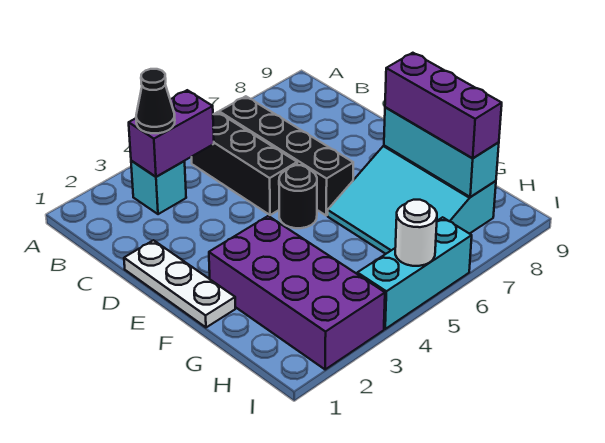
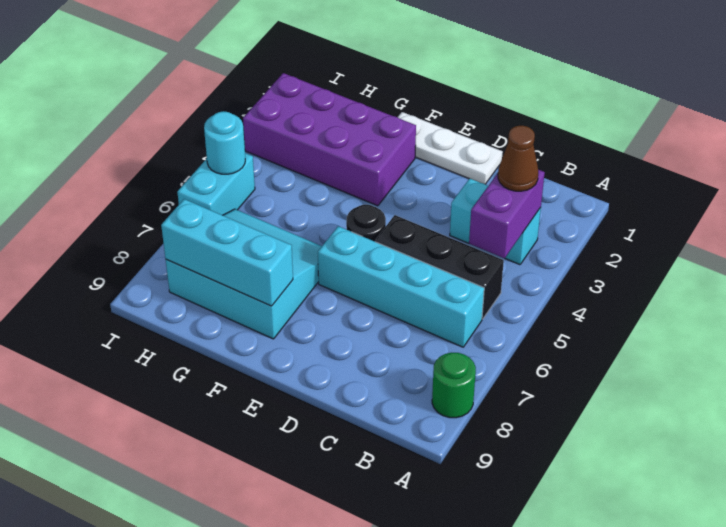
none -> green round brick A8 level 1
cyan brick B3 level 1 -> cyan brick B3:C3 level 1
black cone B3 level 3 -> brown cone B3 level 3
black brick B6:E6 level 1 -> cyan brick B6:E6 level 1
purple brick F8:H8 level 3 -> none
cyan brick I4:I6 level 1 -> cyan brick I5:I6 level 1
white round brick I5 level 2 -> cyan round brick I5 level 2

